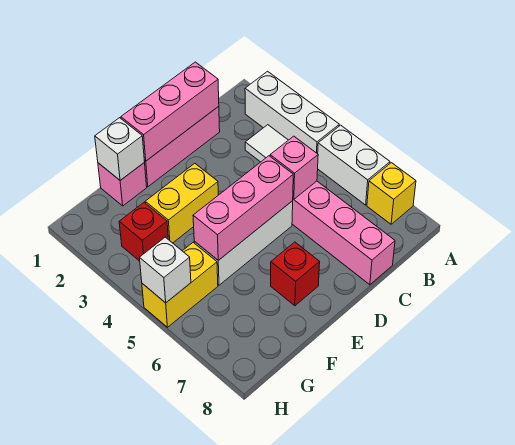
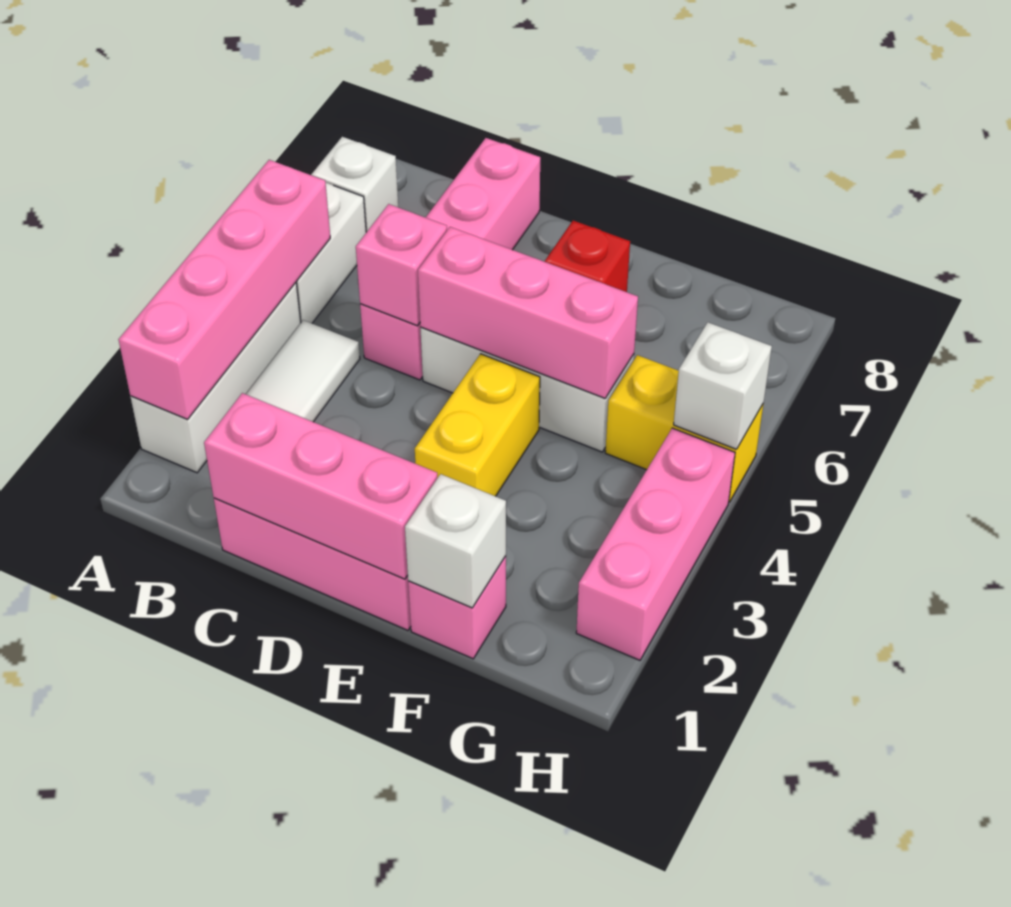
none -> pink brick A2:A5 level 2
yellow brick A7 level 1 -> white brick A7 level 1
yellow brick E3:F3 level 1 -> yellow brick E3:E4 level 1
red brick G3 level 1 -> none
none -> pink brick H2:H4 level 1

